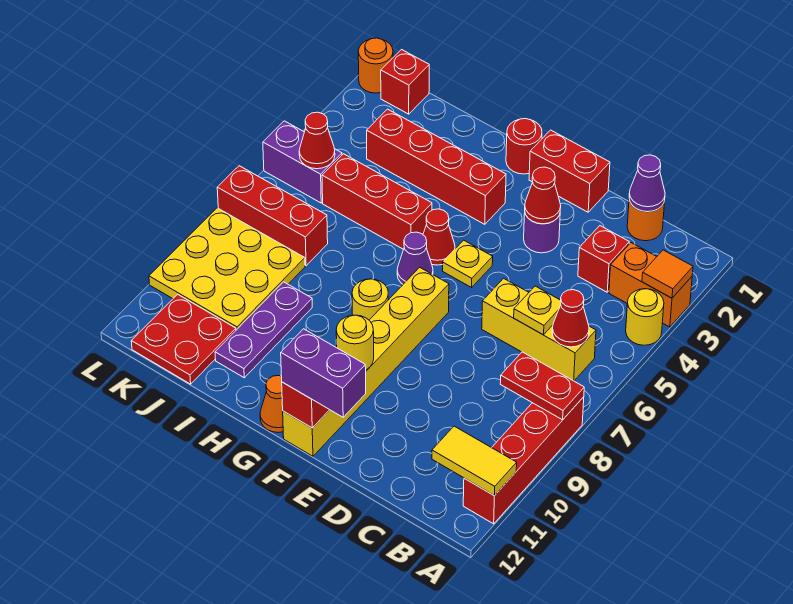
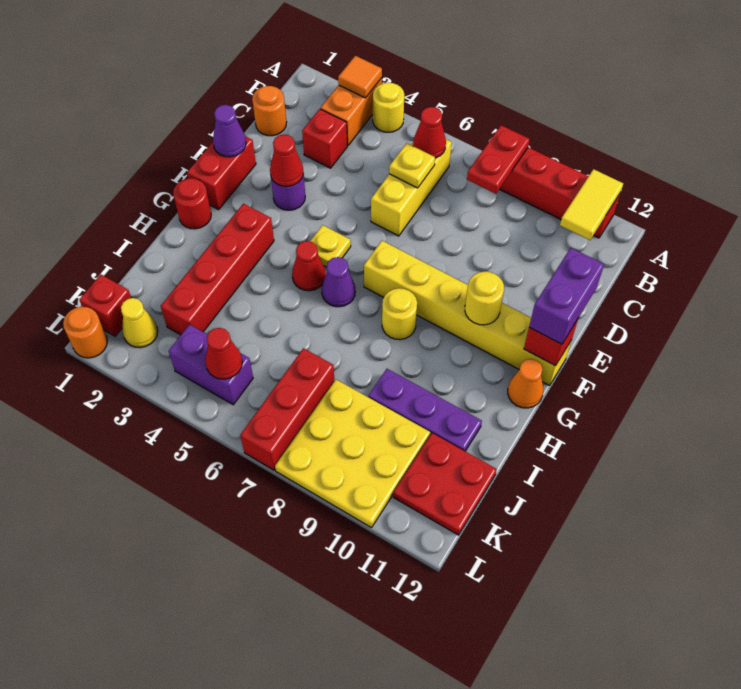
purple cone C1 level 2 -> purple cone E1 level 2
red brick H5:J5 level 1 -> none
none -> yellow cone K2 level 1
purple brick K5:L5 level 1 -> purple brick K4:K5 level 1

